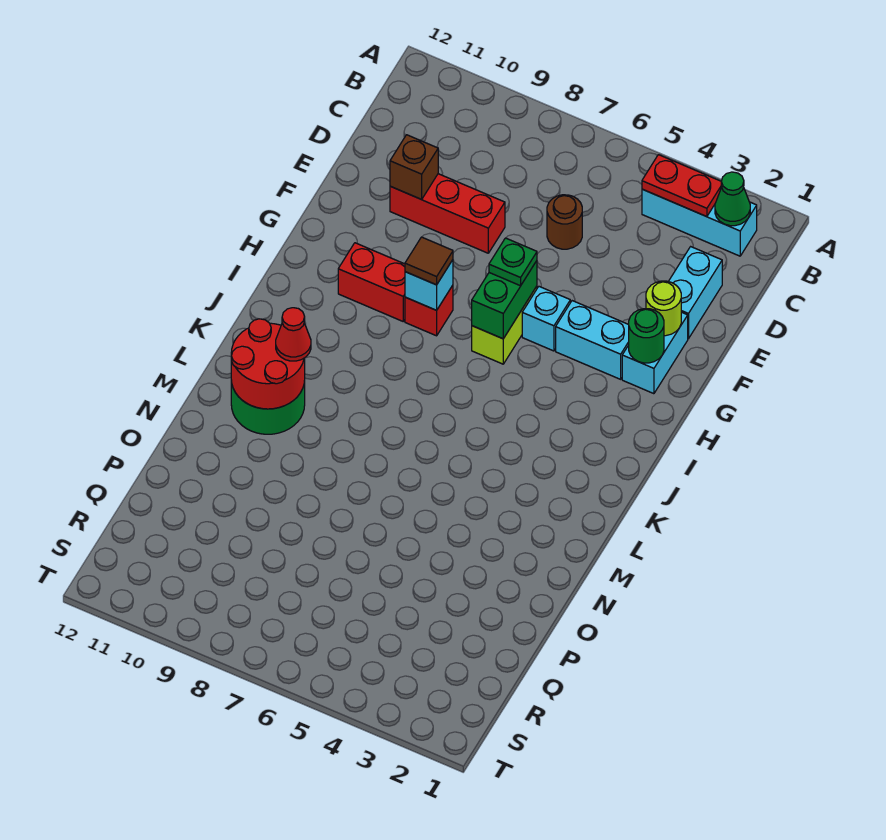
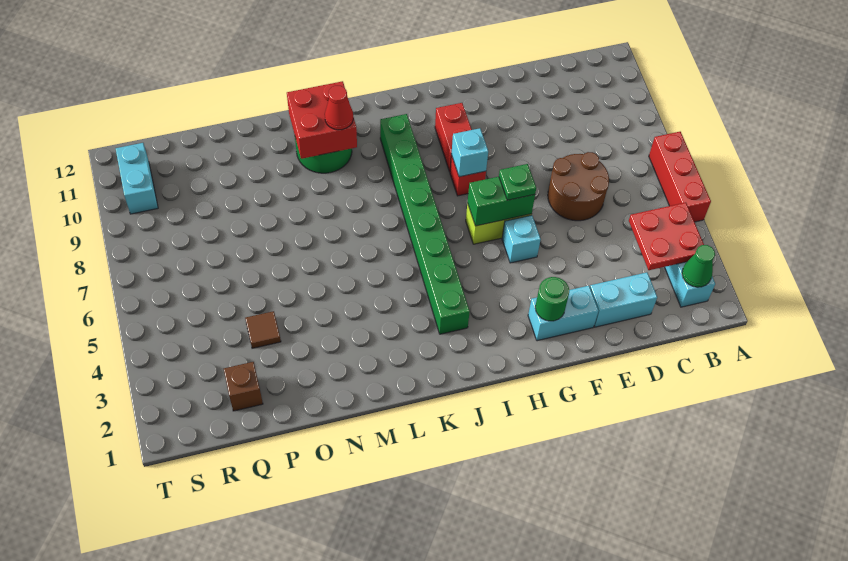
red plate B3:B4 level 2 -> red plate B3:C4 level 2
brown round brick D6 level 1 -> brown round brick D6:E7 level 1
red brick E8:E10 level 1 -> red brick A5:A7 level 1
brown brick E10 level 2 -> brown brick Q2 level 1
lime round brick F2 level 2 -> none
cyan brick G3:G4 level 1 -> cyan brick S10:S11 level 1
brown tile H8 level 3 -> brown tile P4 level 1
none -> green brick J3:J10 level 1
red round brick L10:M11 level 2 -> red brick L10:M11 level 2

